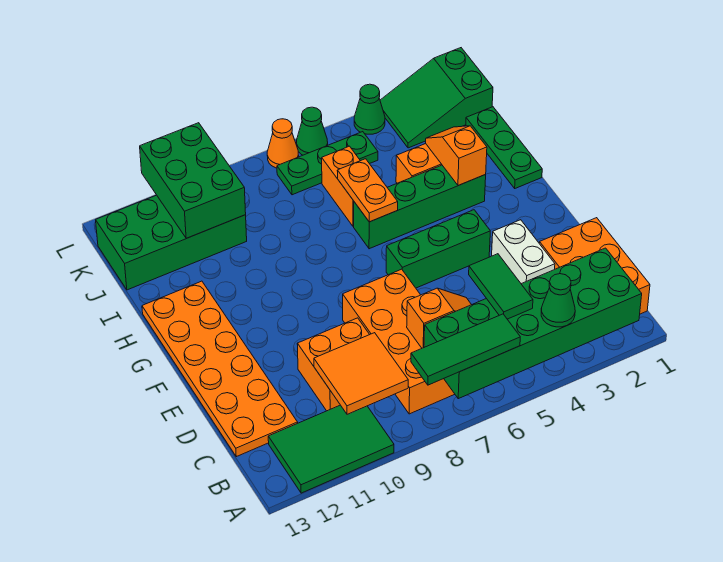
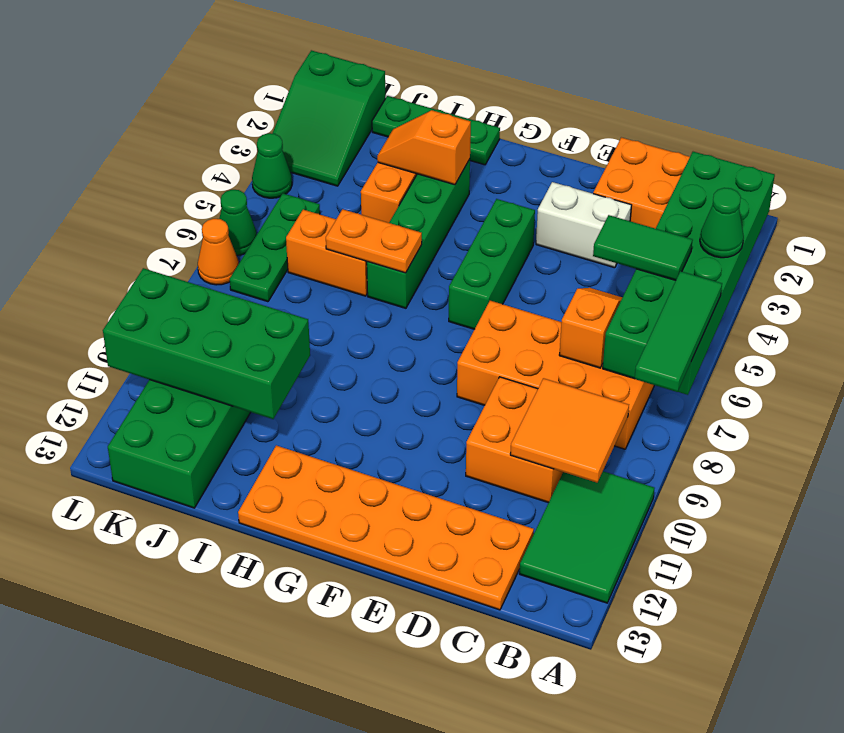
green brick J10:L11 level 2 -> green brick I10:L11 level 2

